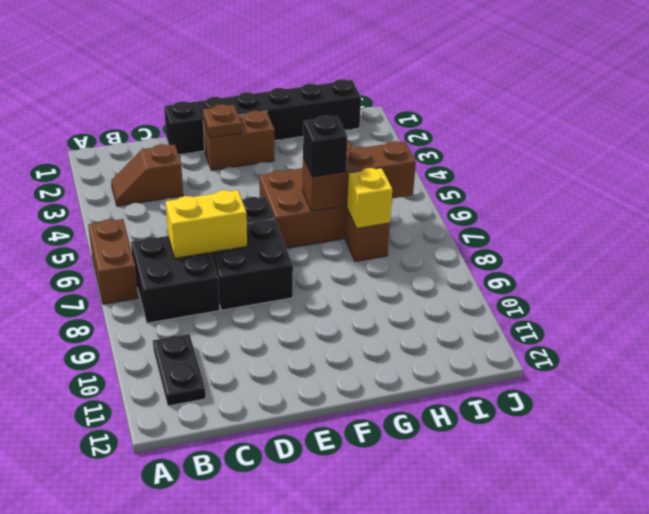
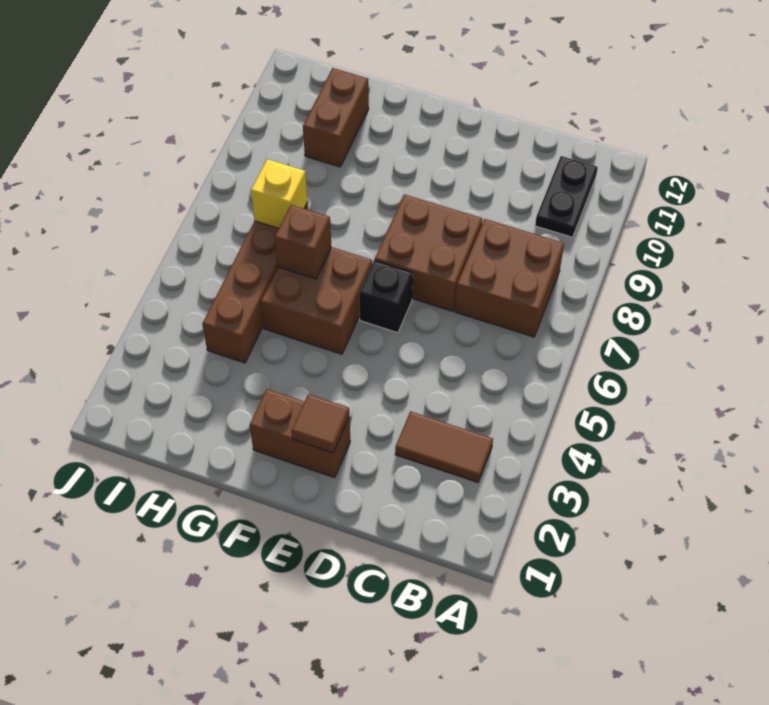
brown brick A6:A7 level 1 -> brown brick H10:H11 level 1
brown slope B3:C3 level 1 top C -> brown tile B3:C3 level 1
black brick B7:C8 level 1 -> brown brick B7:C8 level 1
yellow brick C7:D7 level 2 -> none
black brick D1:I1 level 1 -> none
black brick D7:E8 level 1 -> brown brick D7:E8 level 1
brown plate E2 level 2 -> brown tile E2 level 2
brown brick G6:I6 level 2 -> brown brick G6 level 2
black brick G6 level 3 -> none

